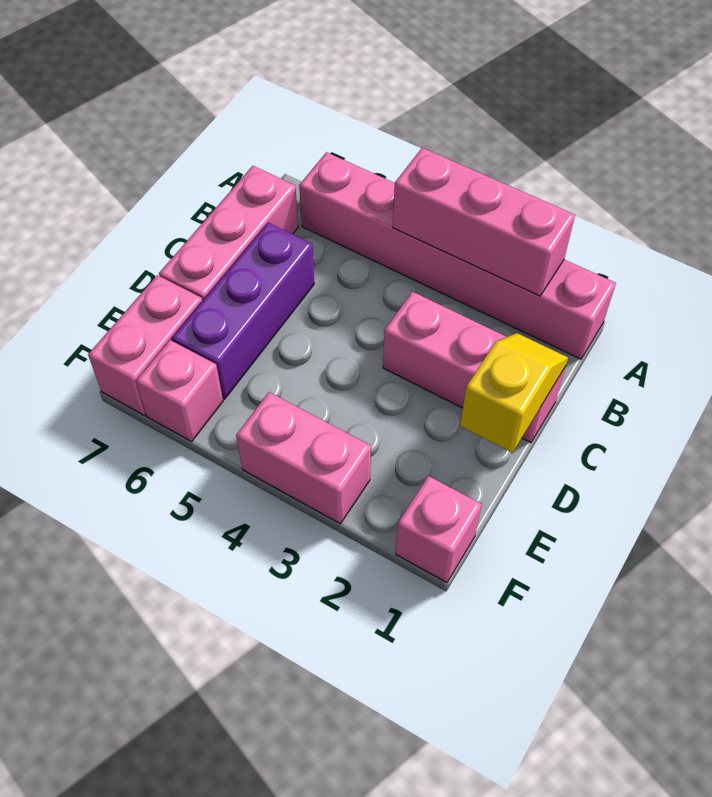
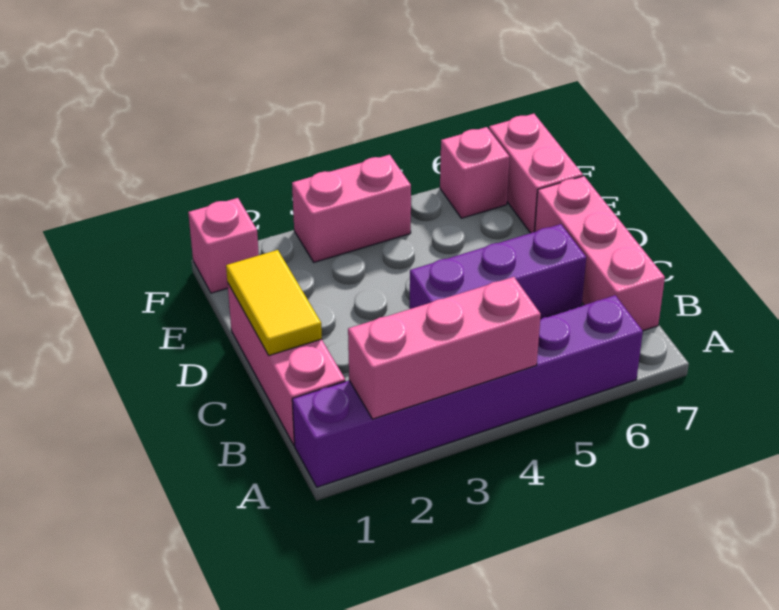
pink brick A1:A6 level 1 -> purple brick A1:A6 level 1
pink brick C1:C3 level 1 -> pink brick B1:D1 level 1
yellow slope C1:D1 level 2 top D -> yellow tile C1:D1 level 2
purple brick C6:E6 level 1 -> purple brick C4:C6 level 1

